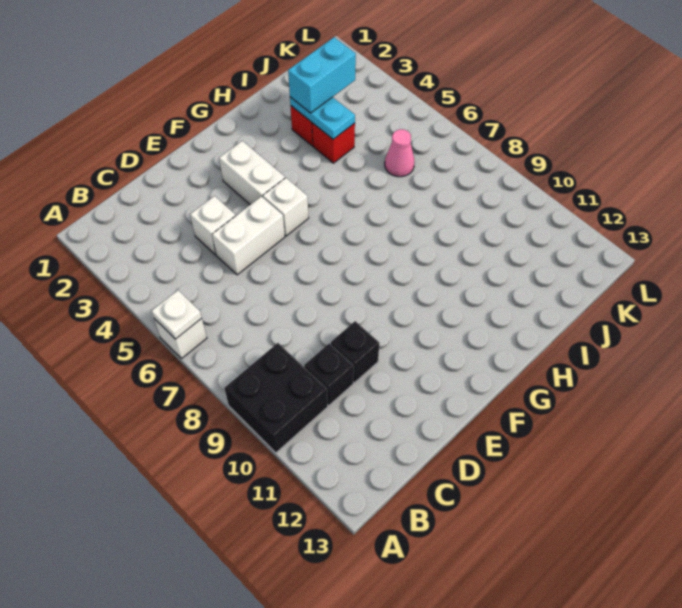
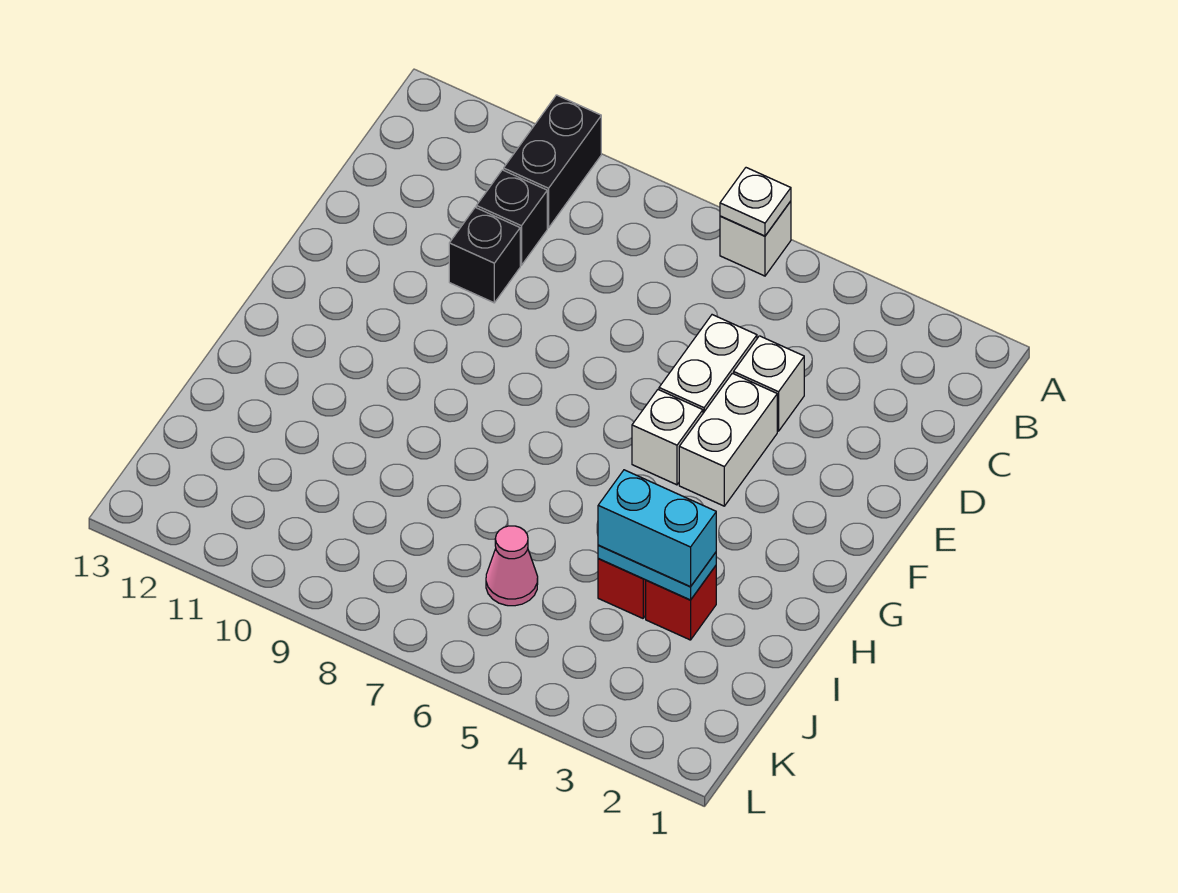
black brick A9:B10 level 1 -> black brick A10:B10 level 1
white brick F3:F4 level 1 -> white brick E4:F4 level 1
cyan brick I3:J3 level 3 -> cyan brick I3:I4 level 3

